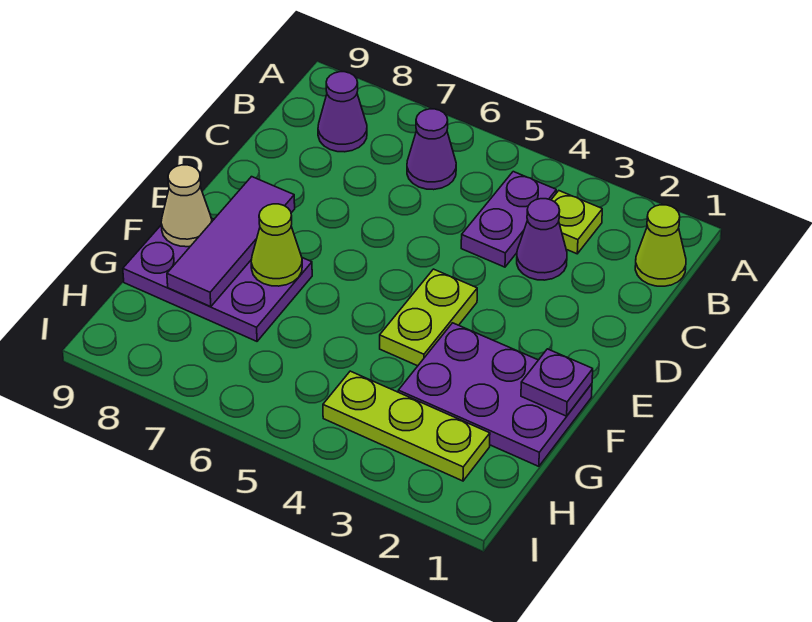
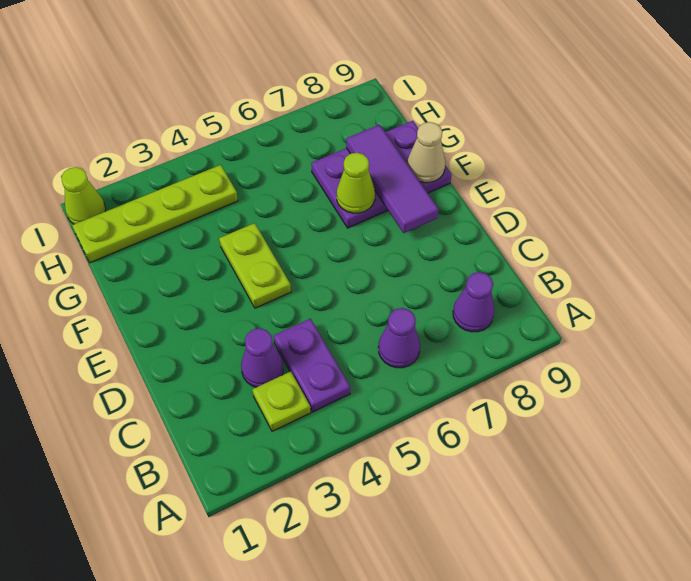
lime cone B1 level 1 -> lime cone I1 level 1
purple plate F1:G3 level 1 -> none
purple plate F1 level 2 -> none
lime plate H2:H4 level 1 -> lime plate H1:H4 level 1

